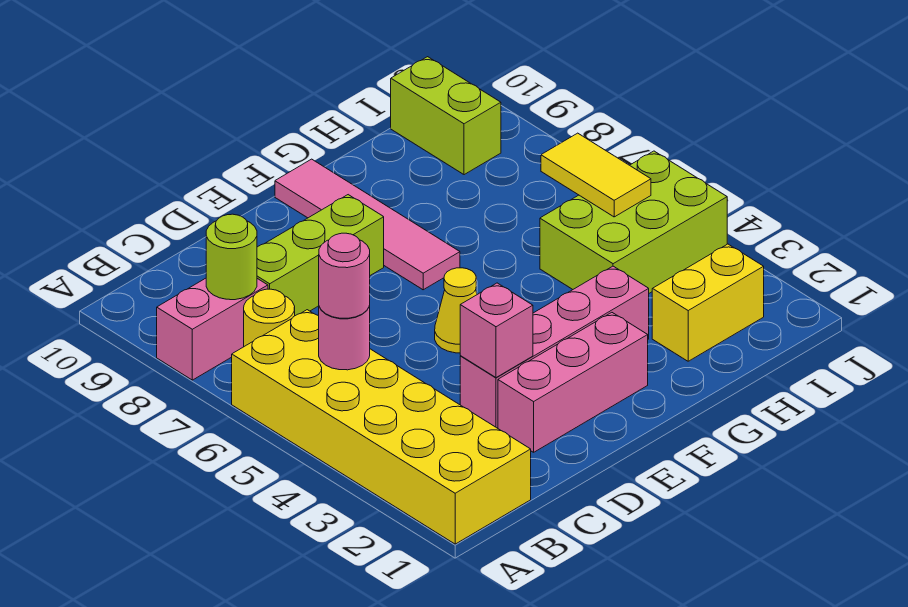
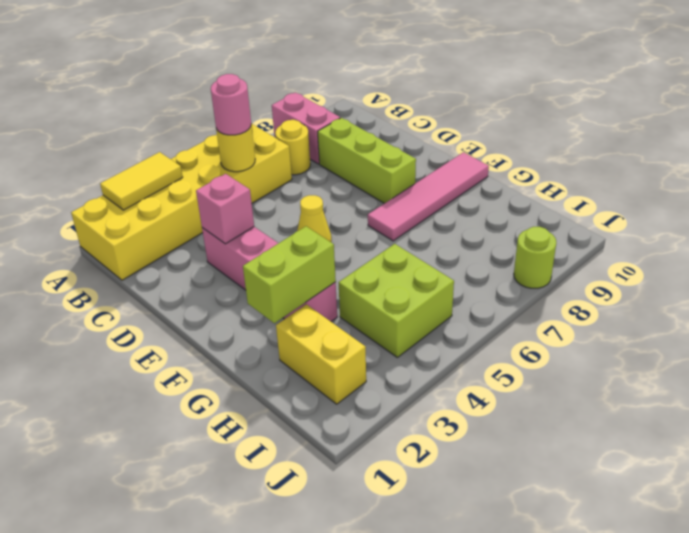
pink round brick B5 level 2 -> yellow round brick B5 level 2
lime round brick B8 level 2 -> lime round brick J8 level 1
pink brick D2:F2 level 1 -> none
lime brick H4:J5 level 1 -> lime brick H4:I5 level 1
yellow tile I5:I6 level 2 -> yellow tile A2:A3 level 2
lime brick I9:I10 level 1 -> lime brick G2:G3 level 2

